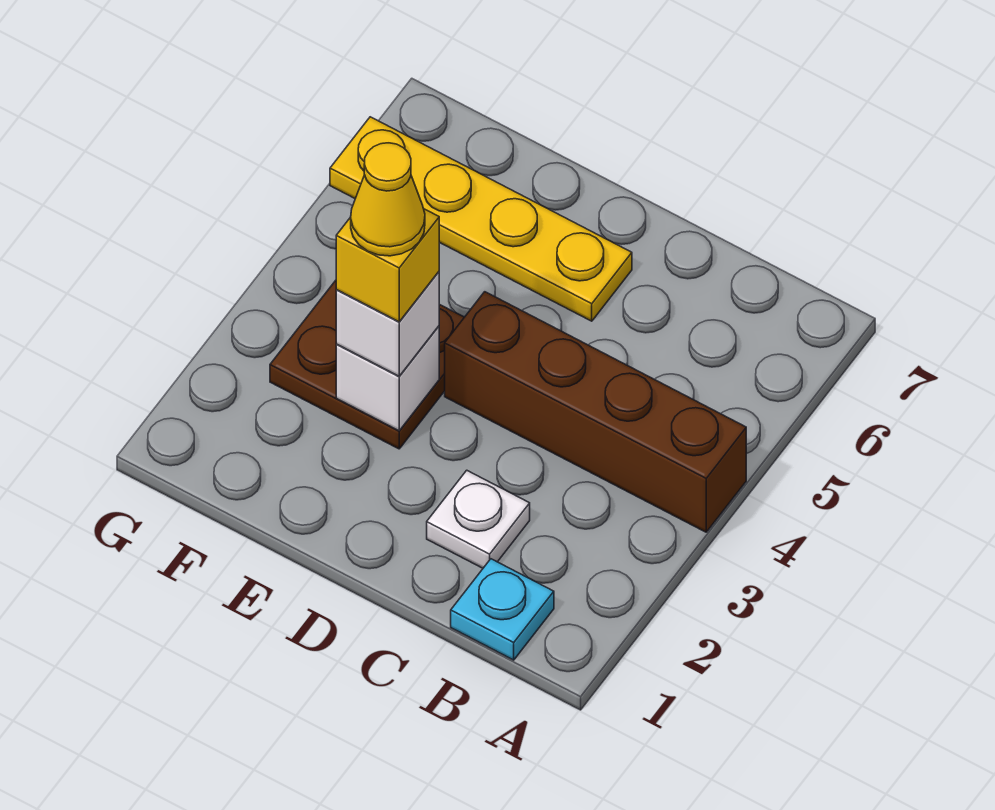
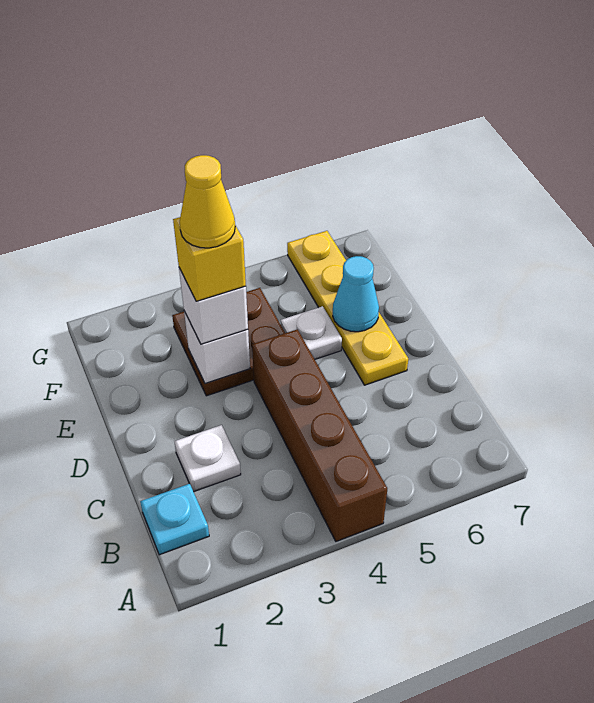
none -> white plate E5 level 1
none -> cyan cone E6 level 2

